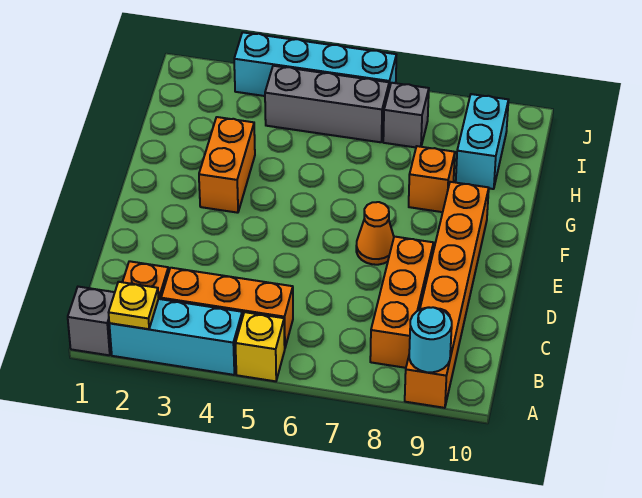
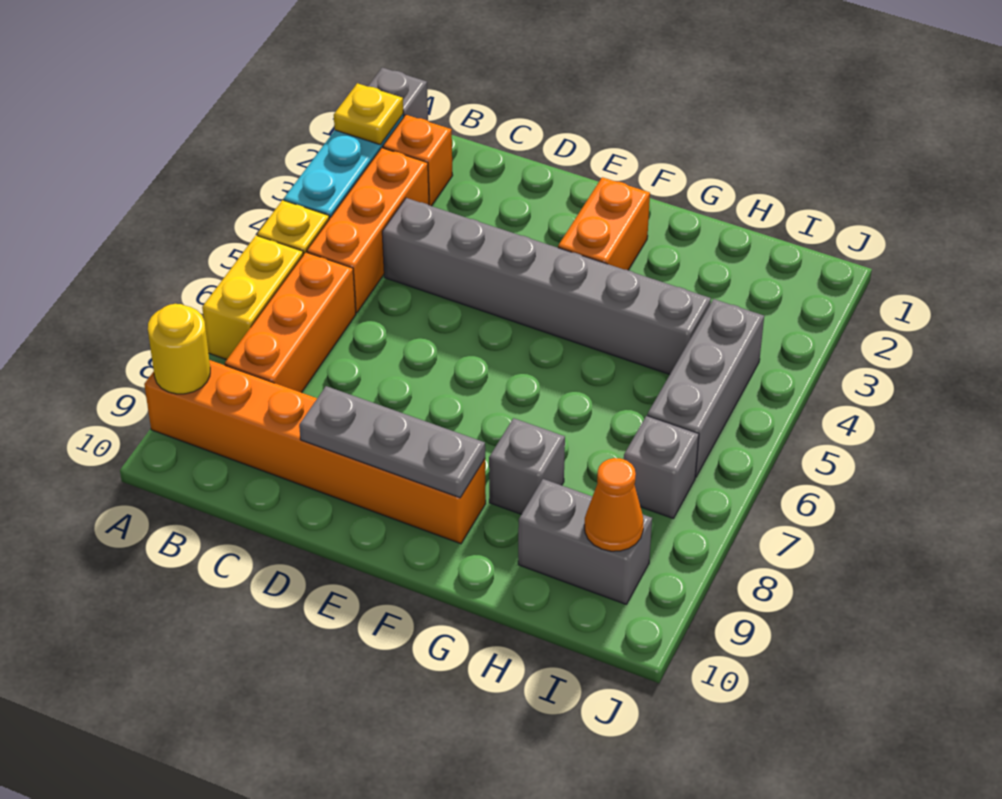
none -> yellow brick A6:A7 level 1
cyan round brick A9 level 2 -> yellow round brick A9 level 2
orange brick B8:D8 level 1 -> orange brick B6:B8 level 1
none -> grey brick C4:H4 level 1
none -> grey plate D9:F9 level 2
orange cone E7 level 1 -> orange cone I9 level 2
orange brick F3:G3 level 1 -> orange brick F2:F3 level 1
orange brick G8 level 1 -> grey brick G8 level 1
cyan brick H9:I9 level 1 -> grey brick H9:I9 level 1
cyan brick J3:J6 level 1 -> none

